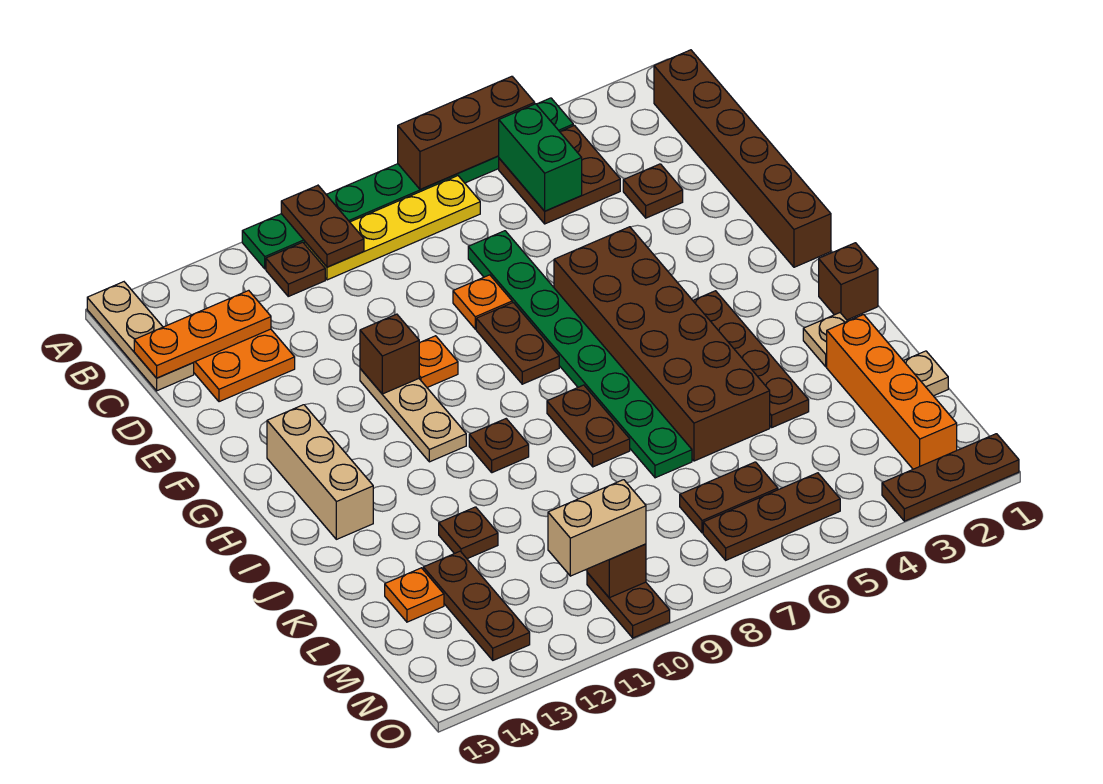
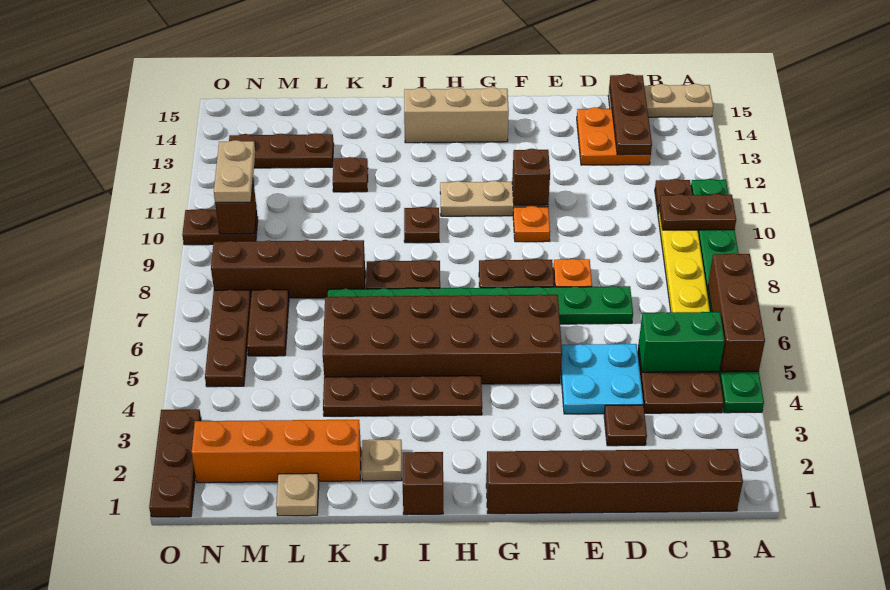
orange plate C13:C15 level 2 -> brown plate C13:C15 level 2
none -> cyan plate D4:E5 level 1
none -> brown brick K8:N8 level 1
orange plate L14 level 1 -> none
tan brick N10:N11 level 3 -> tan plate N10:N11 level 3

